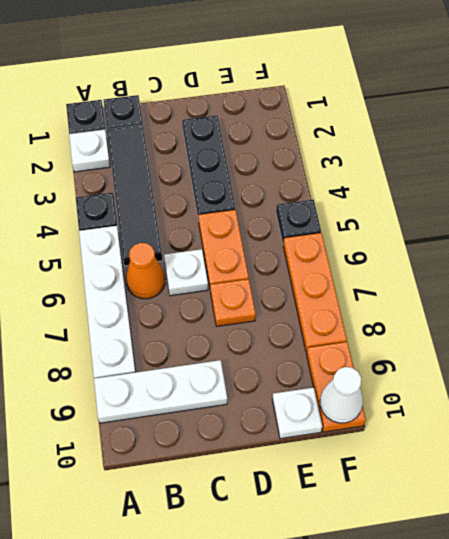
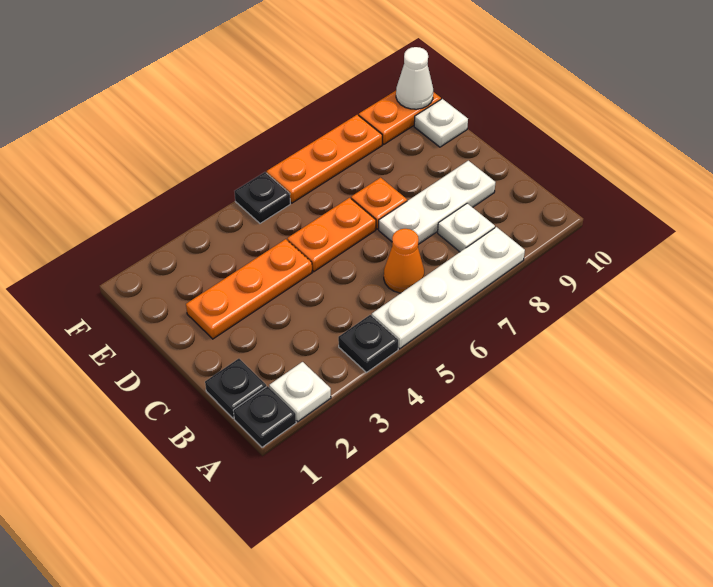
white plate A9:C9 level 1 -> white plate C7:C9 level 1
black tile B2:B5 level 1 -> none
white plate C6 level 1 -> white plate B8 level 1
black plate D2:D4 level 1 -> orange plate D2:D4 level 1

